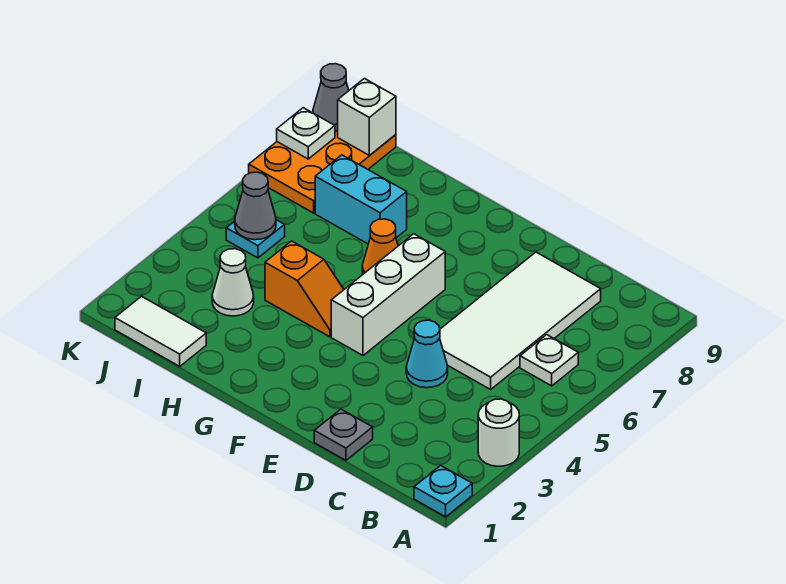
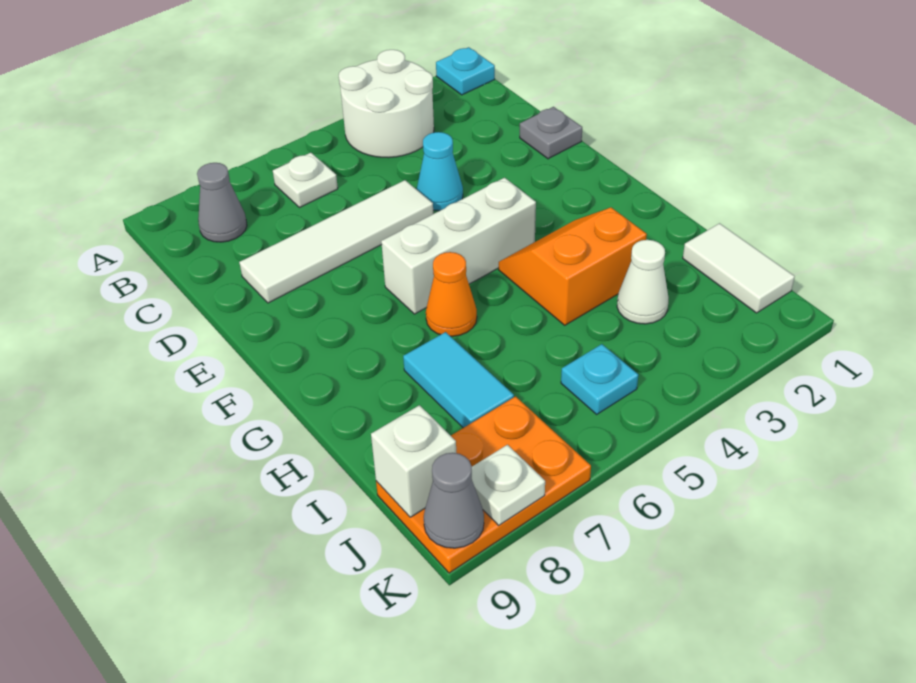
white round brick A3 level 1 -> white round brick A3:B4 level 1
white tile C5:D8 level 1 -> white tile D5:D8 level 1
orange slope G4:H4 level 1 top H -> orange slope G3:H4 level 1 top H
cyan brick H7:I7 level 1 -> cyan tile H7:I7 level 1
grey cone J5 level 2 -> grey cone B8 level 1

